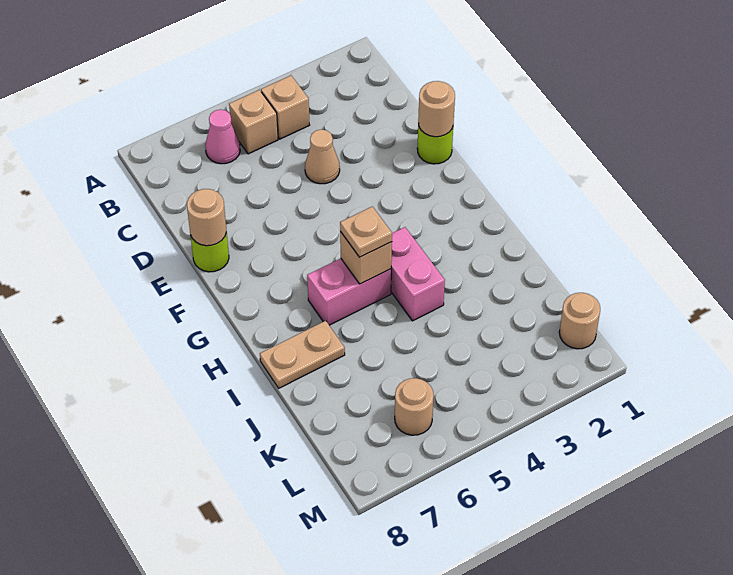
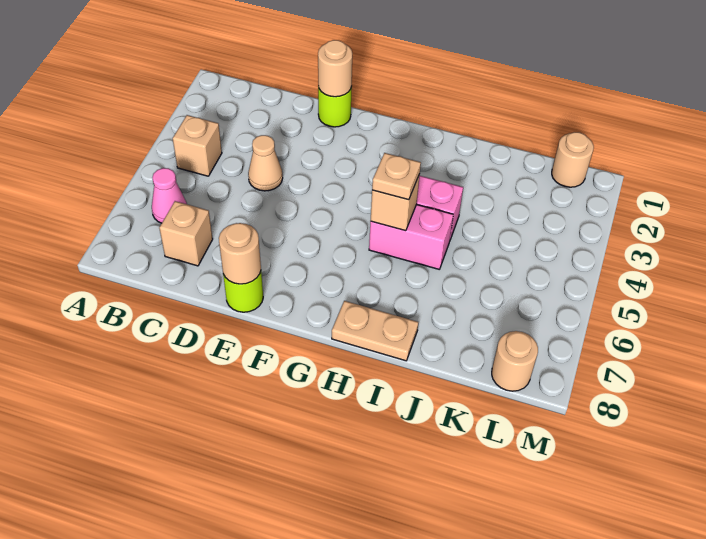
tan brick B5 level 1 -> tan brick C7 level 1
pink brick H5:H6 level 1 -> pink brick H5:I5 level 1
tan plate I7:I8 level 1 -> tan plate H8:I8 level 1
tan round brick L6 level 1 -> tan round brick L8 level 1

